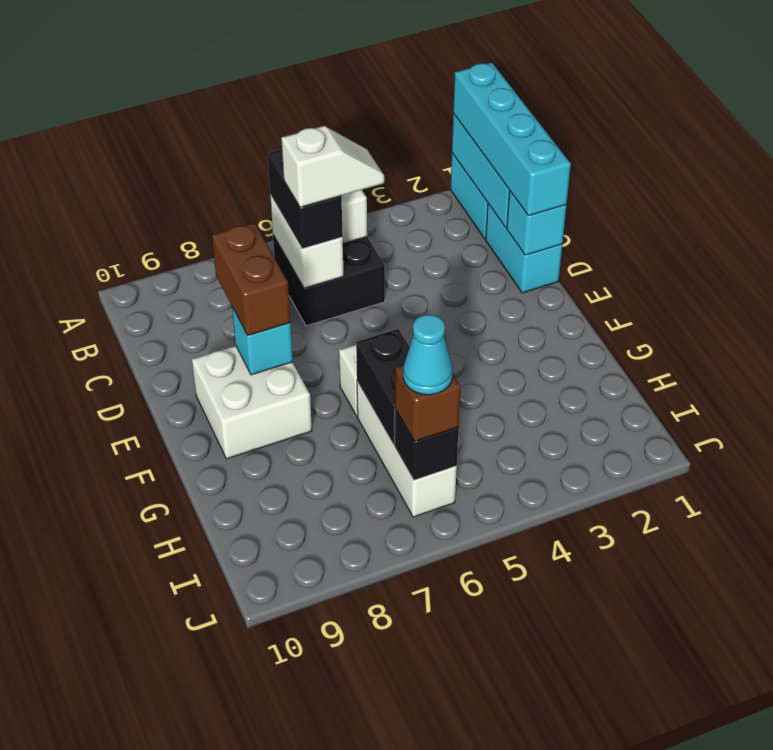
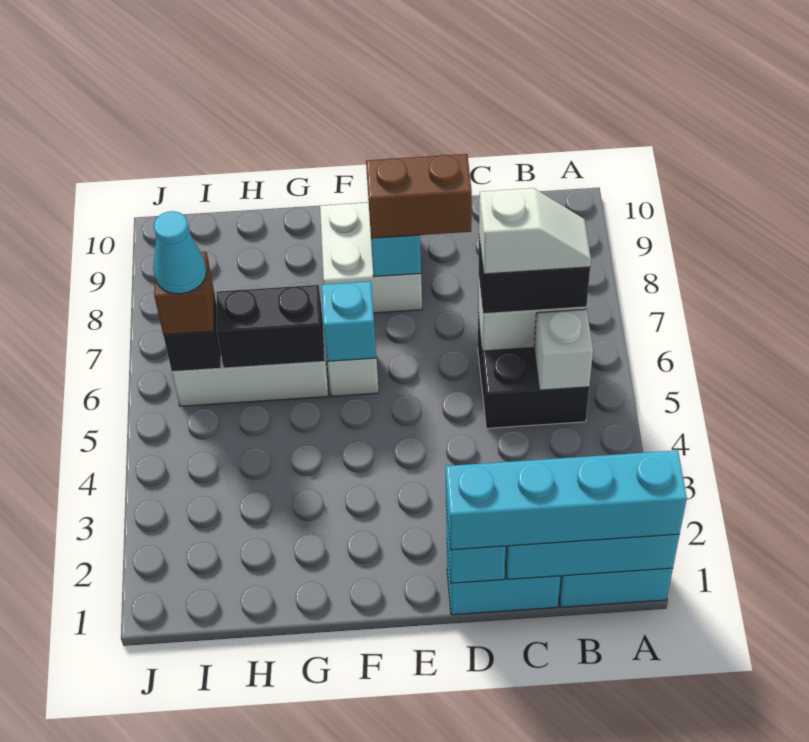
white slope C5:C6 level 4 top 6 -> white slope B6:C6 level 4 top C
none -> cyan brick F6 level 2

